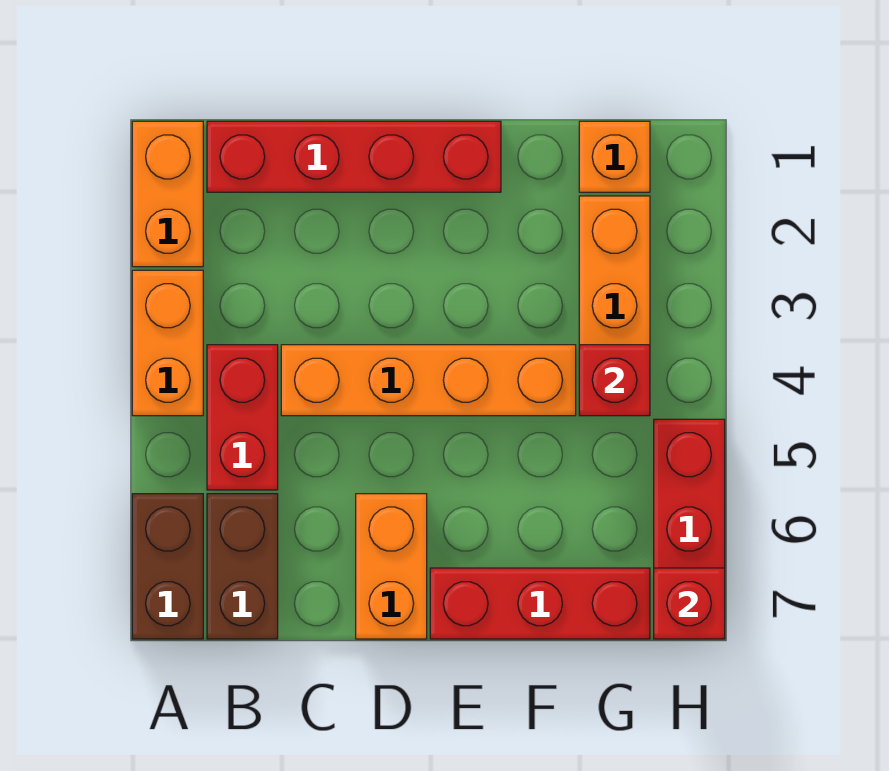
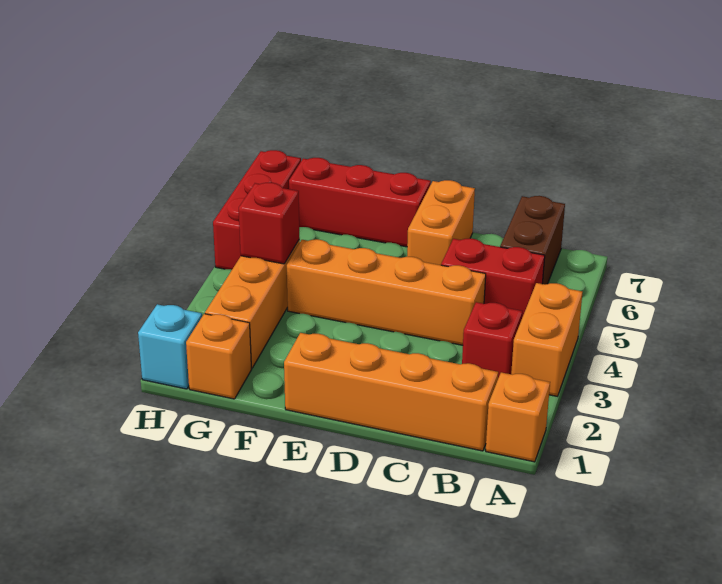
orange brick A1:A2 level 1 -> orange brick A1 level 1
brown brick A6:A7 level 1 -> none
red brick B1:E1 level 1 -> orange brick B1:E1 level 1
red brick B4:B5 level 1 -> red brick B5:C5 level 1
none -> cyan brick H1 level 1
red brick H7 level 2 -> red brick B3 level 1

